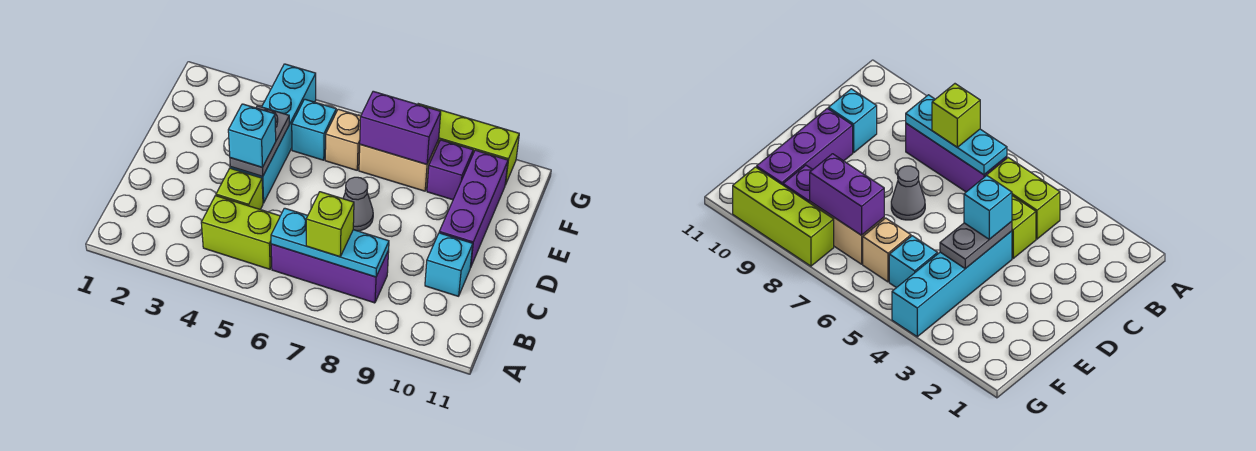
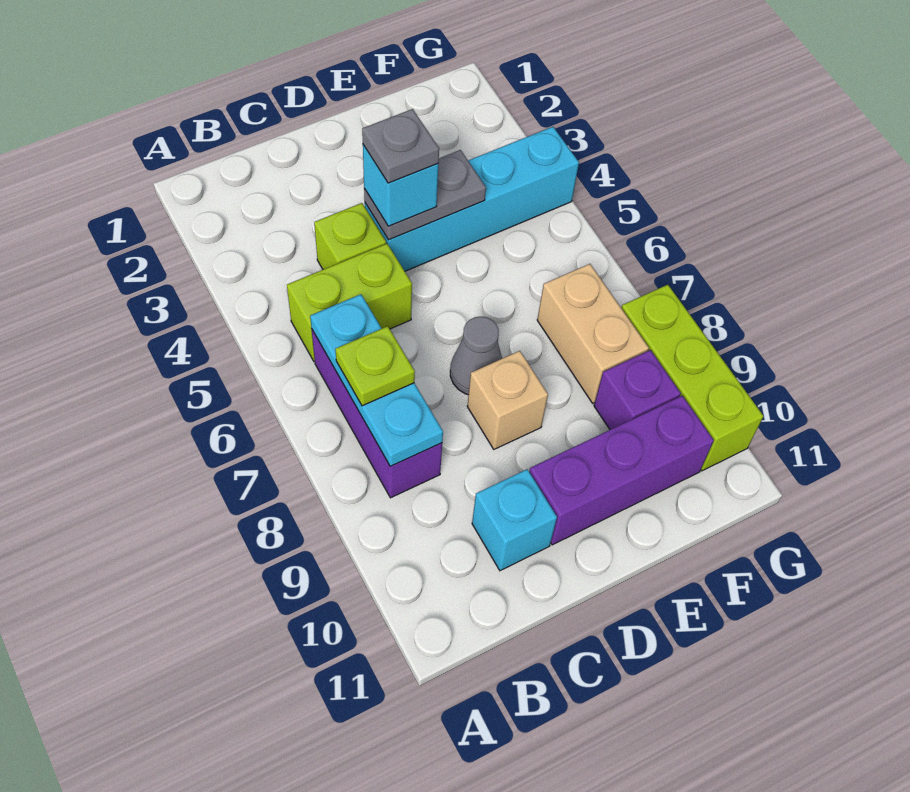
lime brick B4:B5 level 1 -> lime brick B5:C5 level 1
lime brick B7 level 3 -> lime plate B7 level 3
none -> grey plate D4 level 4
cyan brick F5 level 1 -> none
tan brick F6 level 1 -> tan brick D8 level 1
purple brick F7:F8 level 2 -> none

